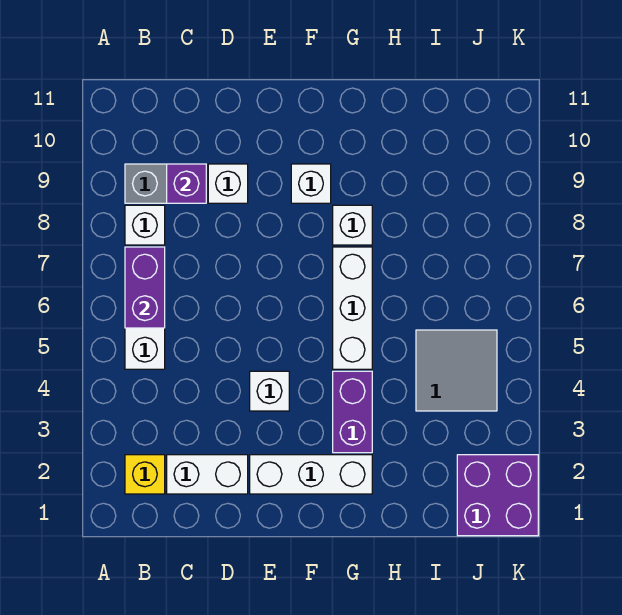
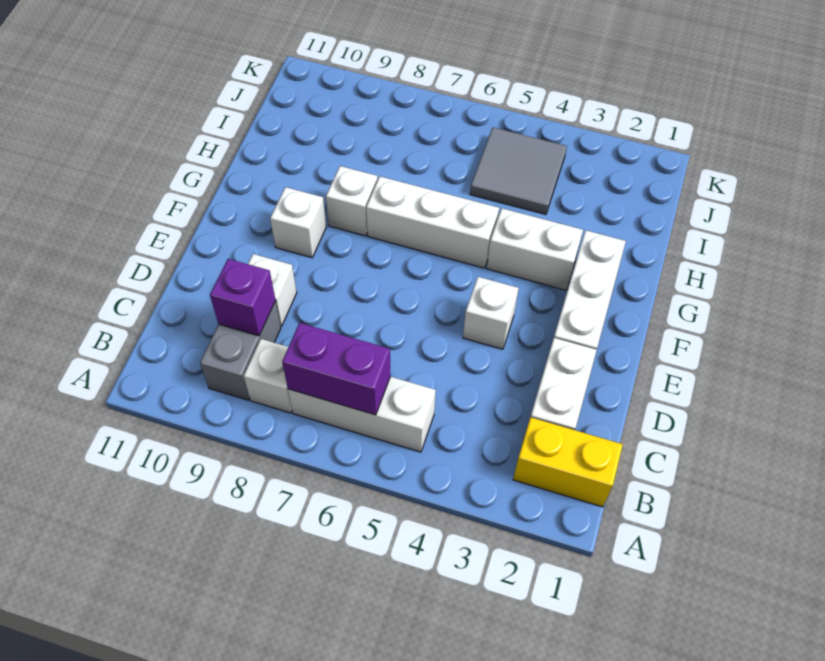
yellow brick B2 level 1 -> yellow brick B1:B2 level 1
purple brick G3:G4 level 1 -> white brick G3:G4 level 1
purple brick J1:K2 level 1 -> none

